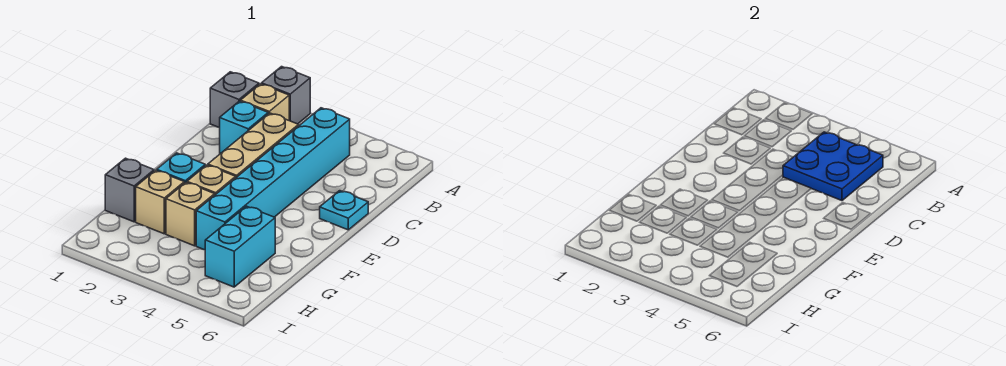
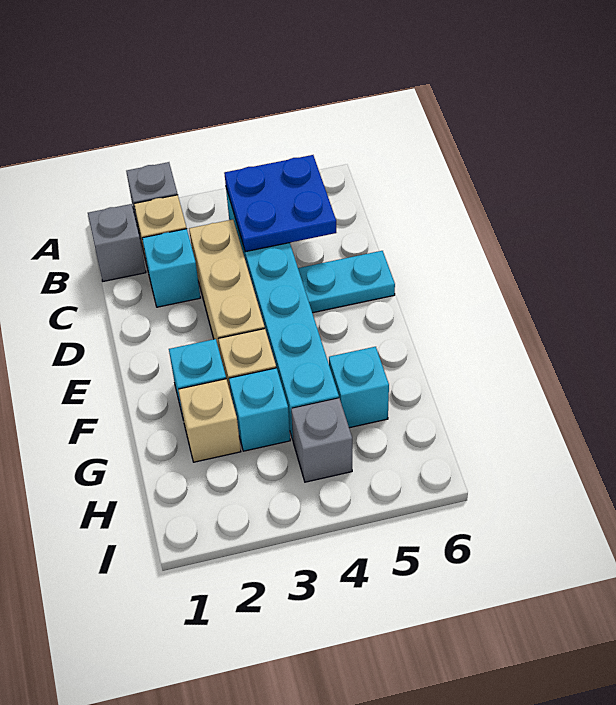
cyan plate D6 level 1 -> cyan plate D5:D6 level 1
grey brick G1 level 1 -> grey brick H4 level 1
tan brick G3 level 1 -> cyan brick G3 level 1
cyan brick G5:H5 level 1 -> cyan brick G5 level 1

